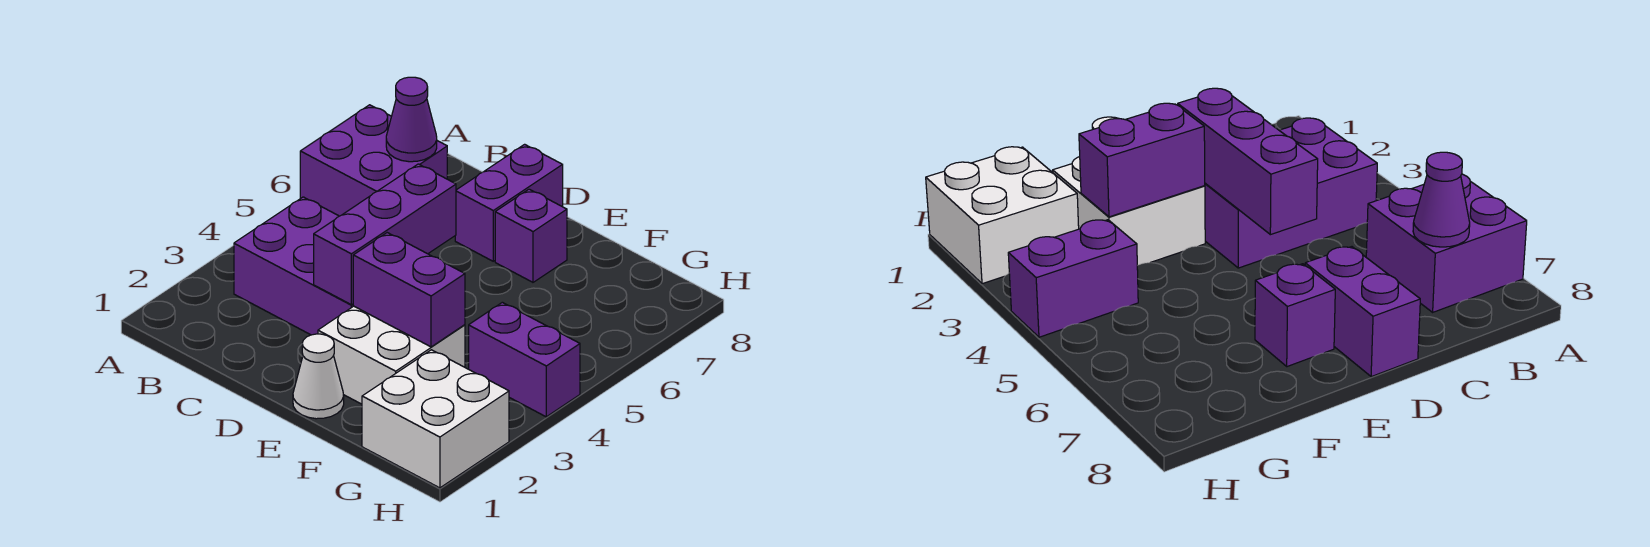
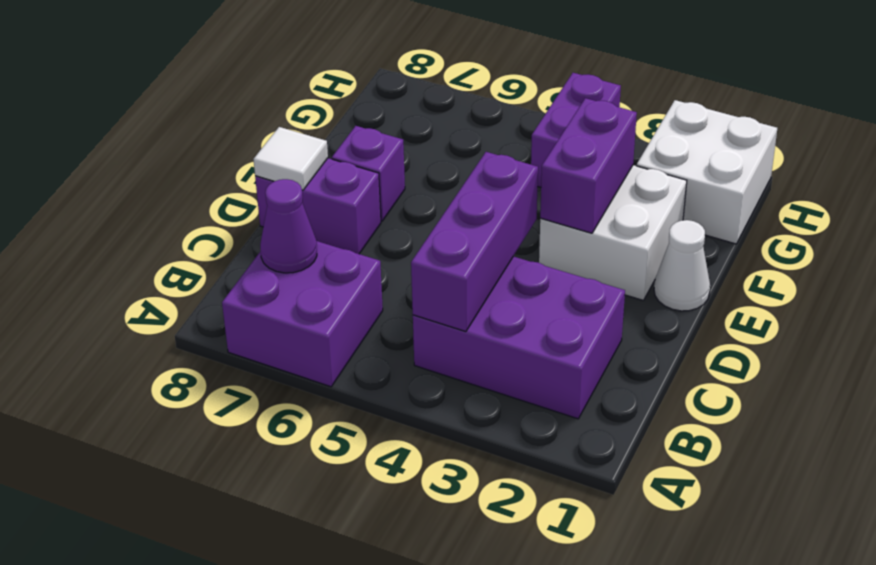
purple brick B3:D4 level 1 -> purple brick B2:C4 level 1
purple brick D3:D5 level 2 -> purple brick B4:D4 level 2
none -> white tile D8 level 2

